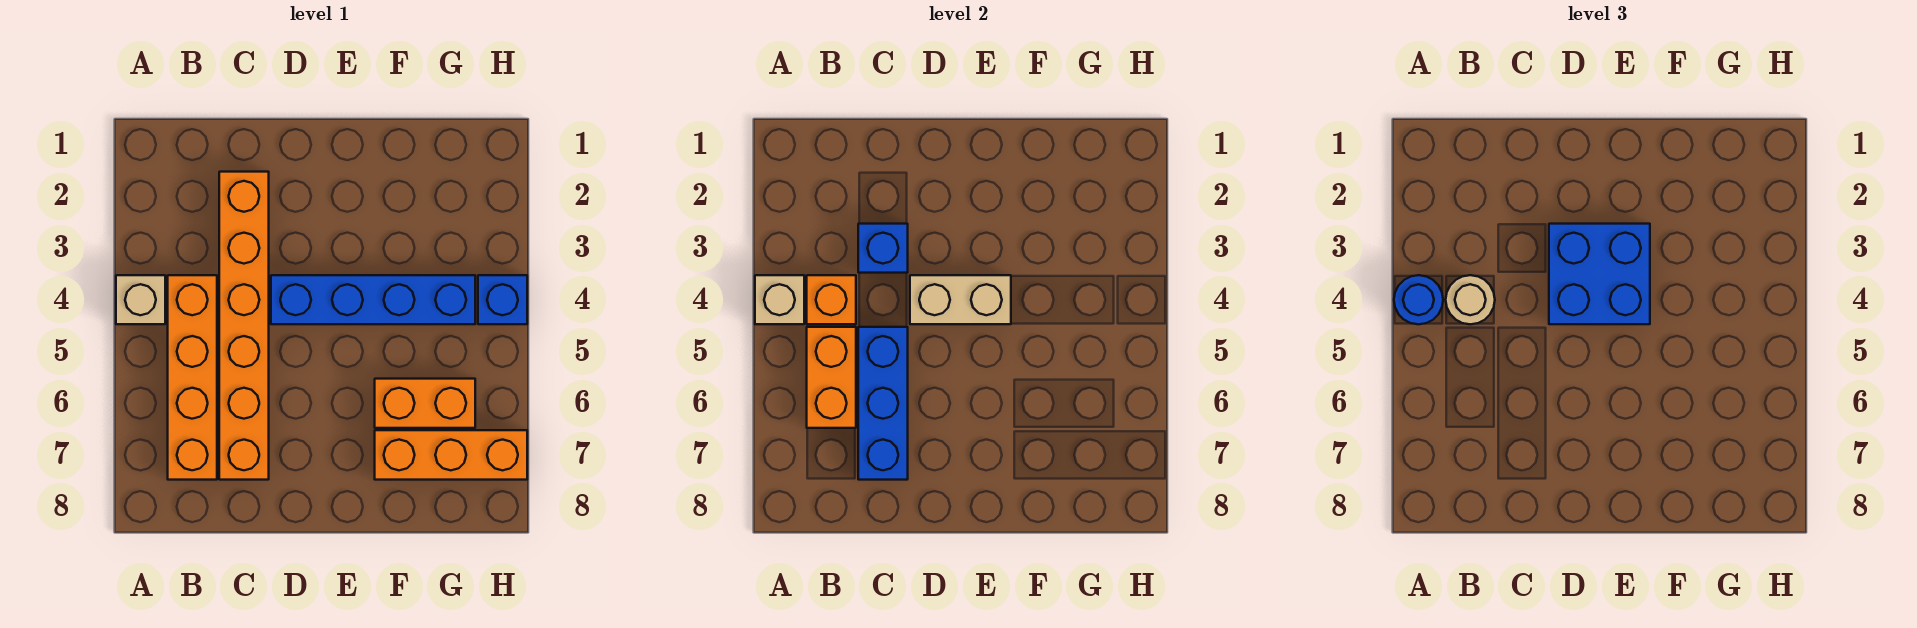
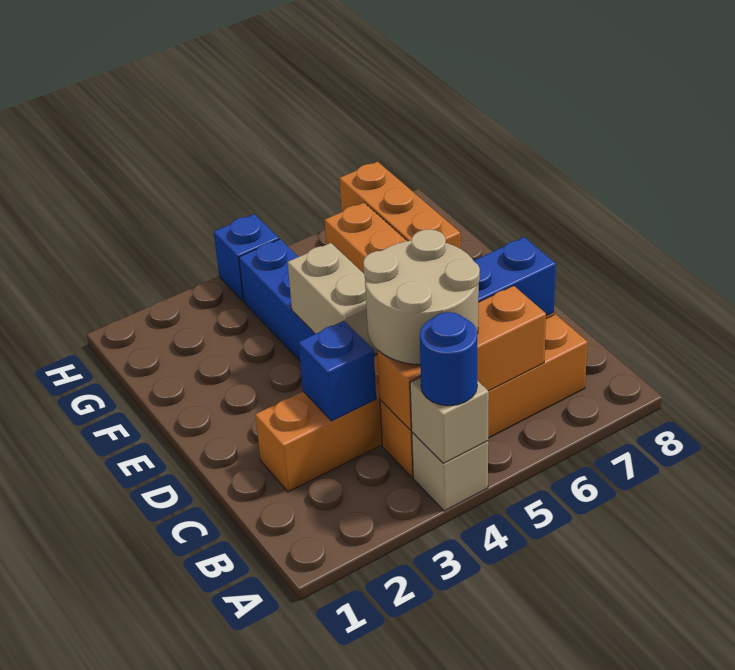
tan round brick B4 level 3 -> tan round brick B4:C5 level 3
blue brick D3:E4 level 3 -> none

